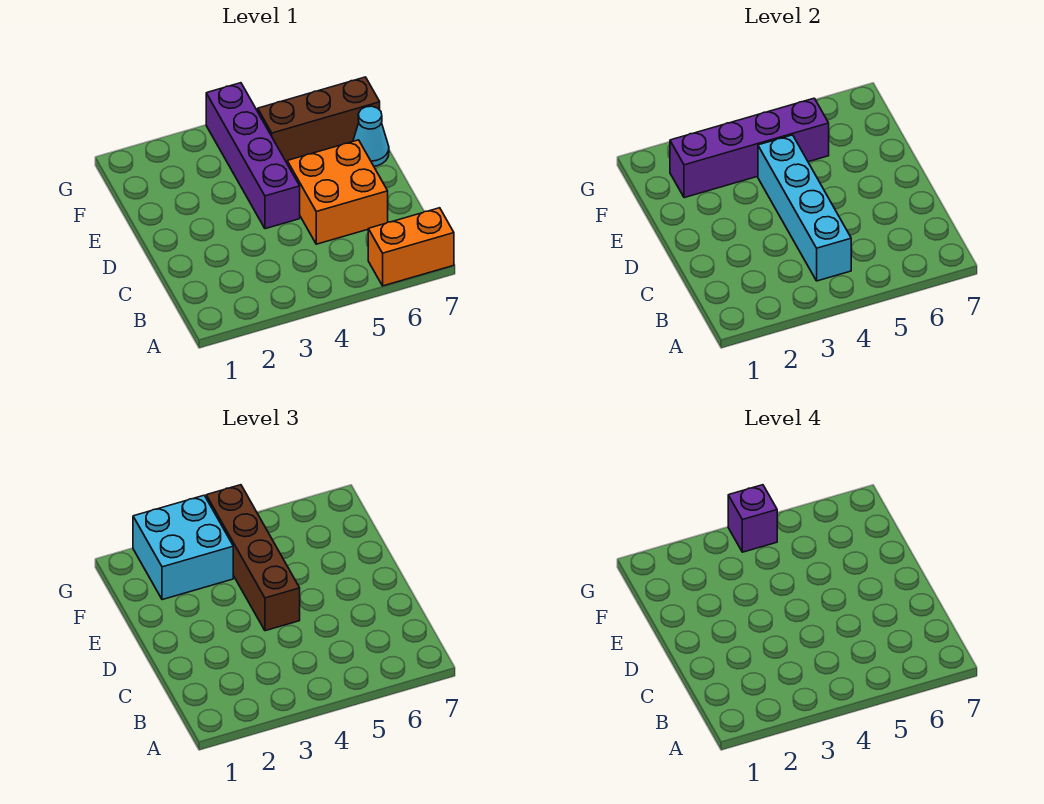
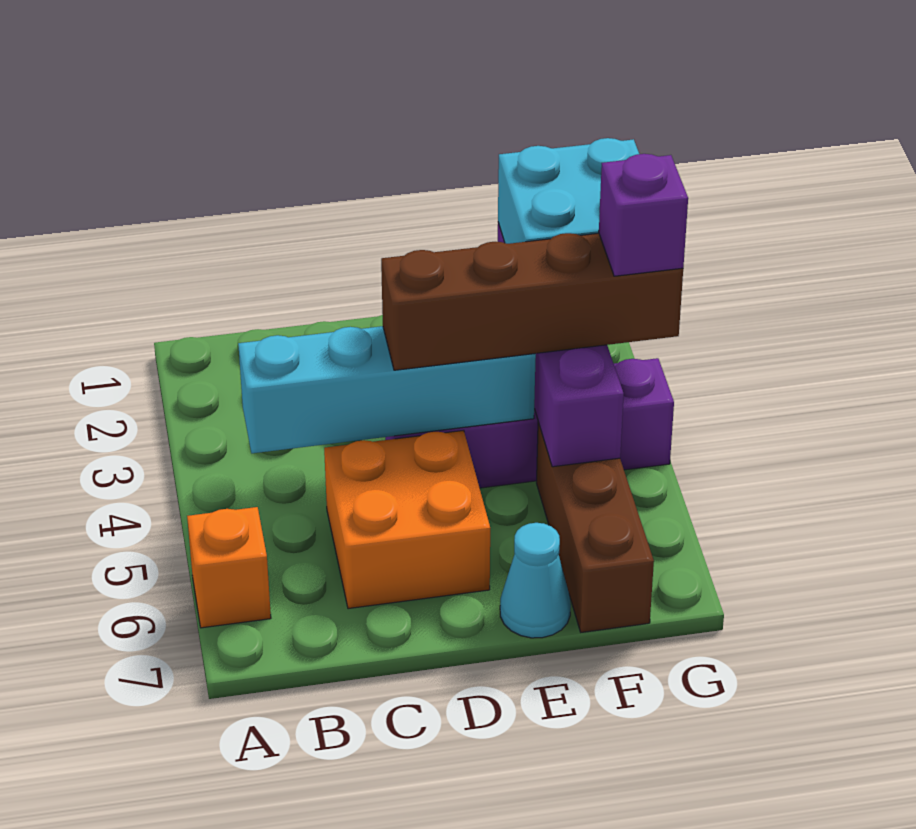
orange brick A6:A7 level 1 -> orange brick A6 level 1

